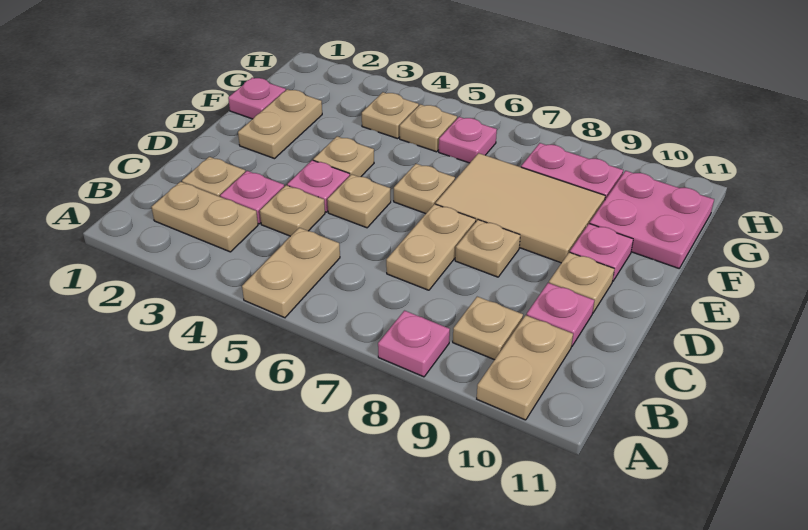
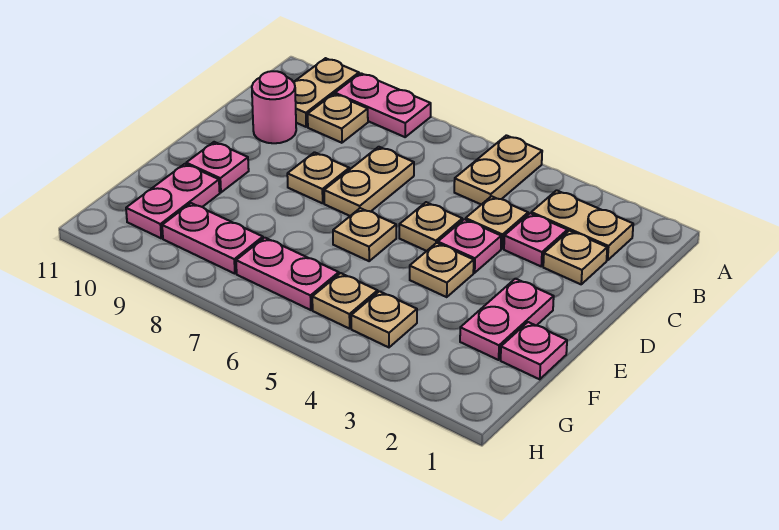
pink plate A8 level 1 -> pink plate A8:A9 level 1
pink plate C10 level 1 -> pink round brick C10 level 1
tan plate D10 level 1 -> none
tan plate E2:F2 level 1 -> pink plate E2:F2 level 1
tan tile E7:F9 level 1 -> none
pink plate F10:G11 level 1 -> pink plate F10:G10 level 1
pink plate G6 level 1 -> pink plate G6:G7 level 1

